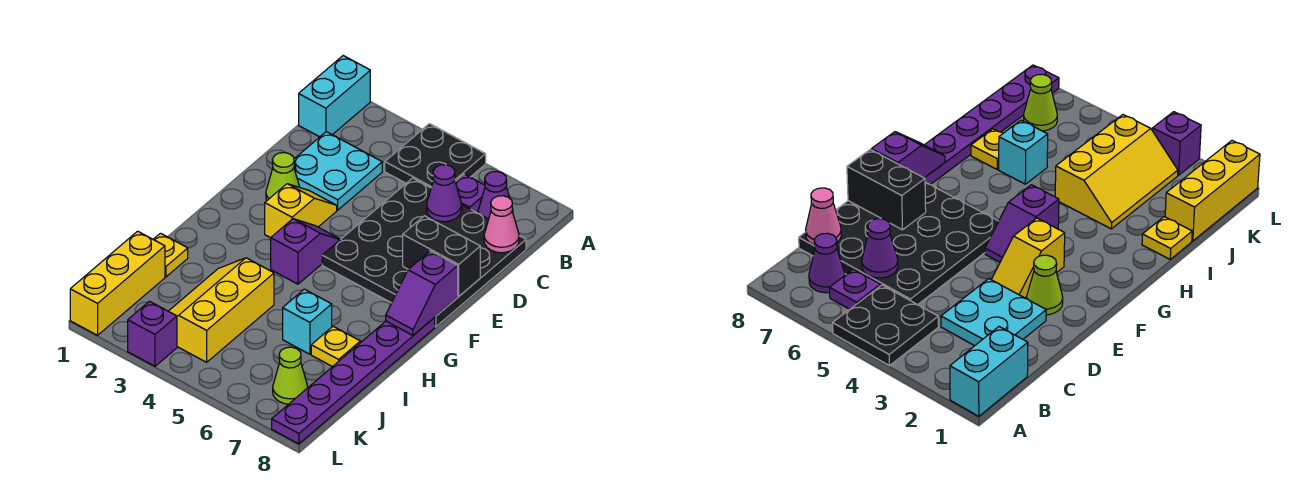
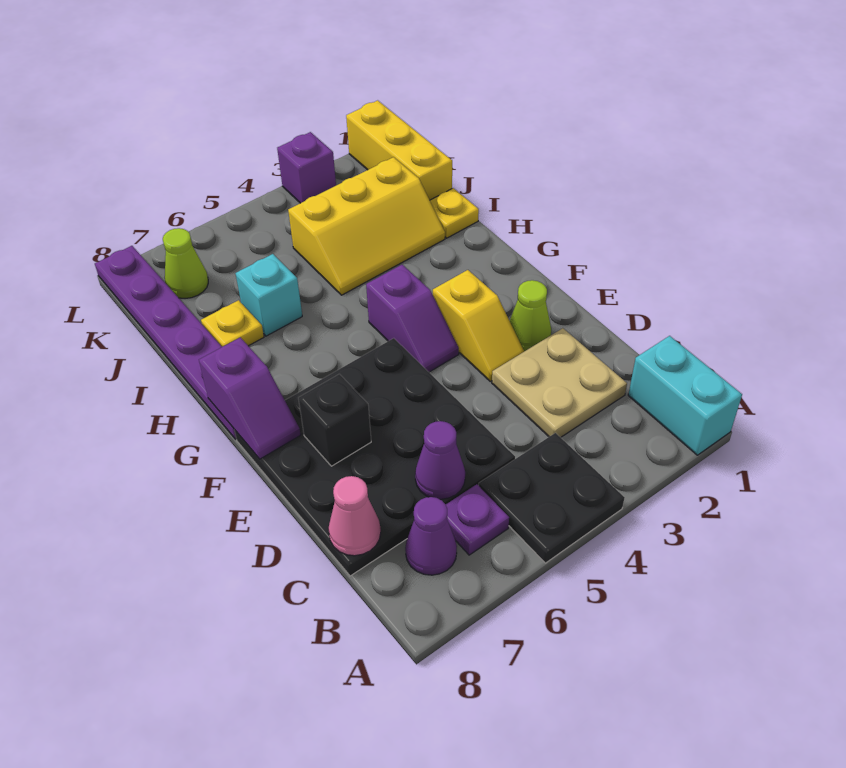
cyan plate C2:D3 level 1 -> tan plate C2:D3 level 1
black brick E7:E8 level 2 -> black brick E7 level 2
purple slope F8:G8 level 2 top F -> purple slope F8:G8 level 2 top G
yellow slope I3:K4 level 1 top 4 -> yellow slope I2:J4 level 1 top J

